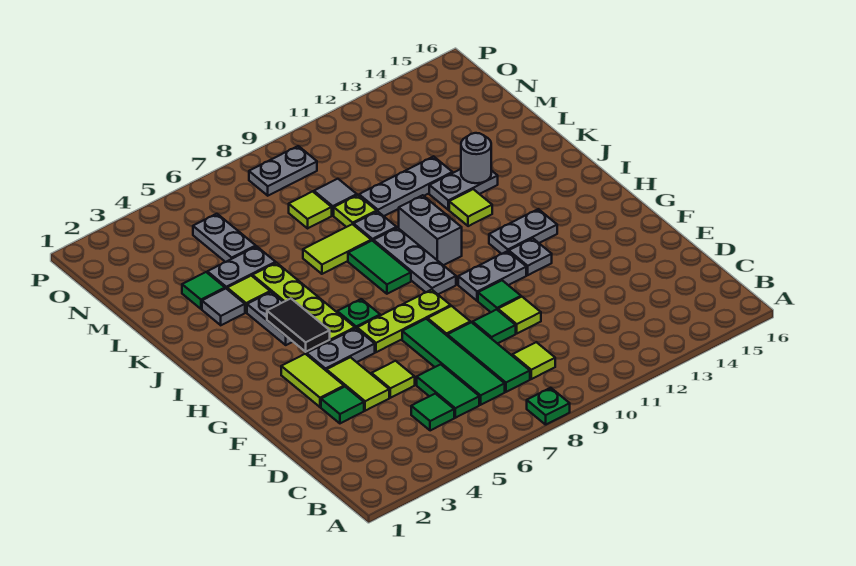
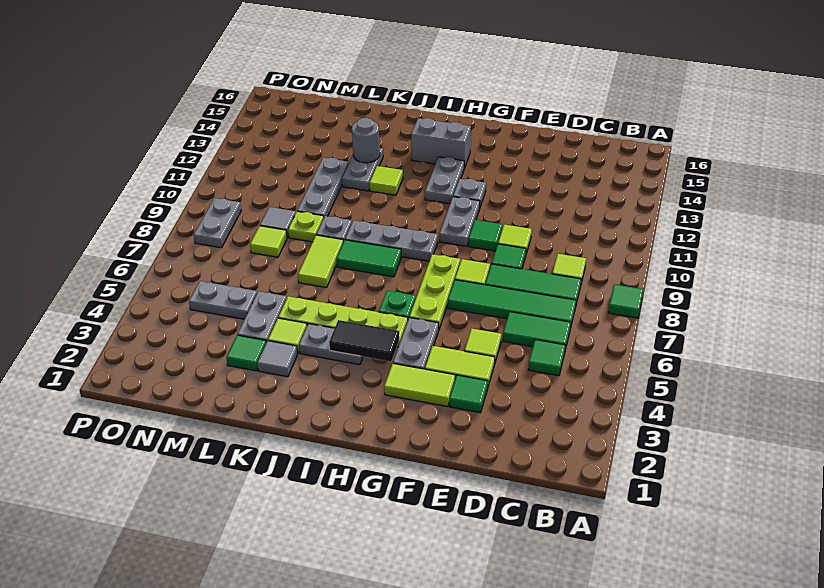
green plate A8 level 1 -> green tile A8 level 1
grey brick I10:J10 level 1 -> grey brick H14:I14 level 1

